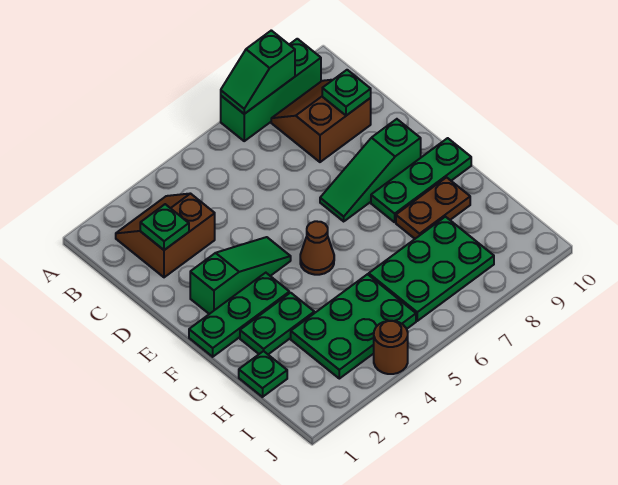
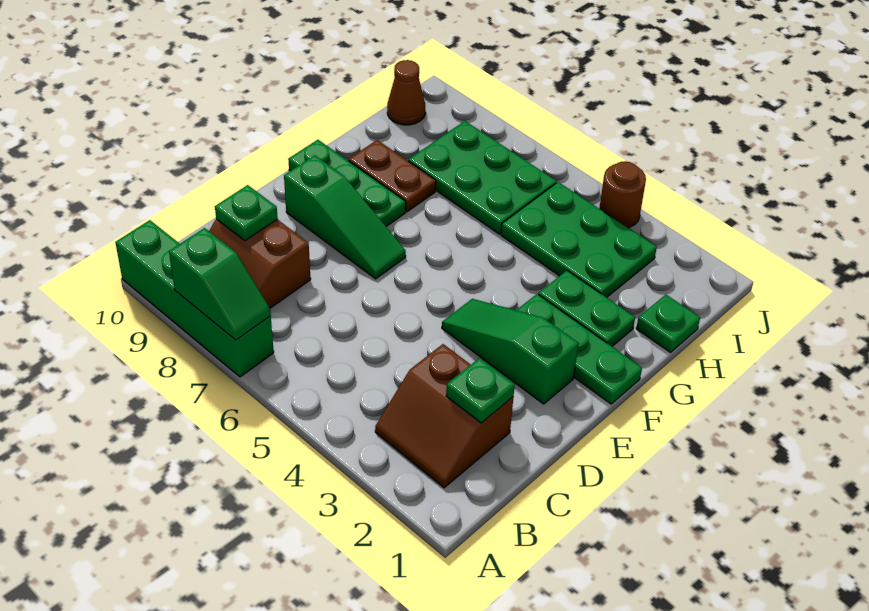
green brick A7:A9 level 1 -> green brick A7:A10 level 1
brown cone F5 level 1 -> brown cone I10 level 1

